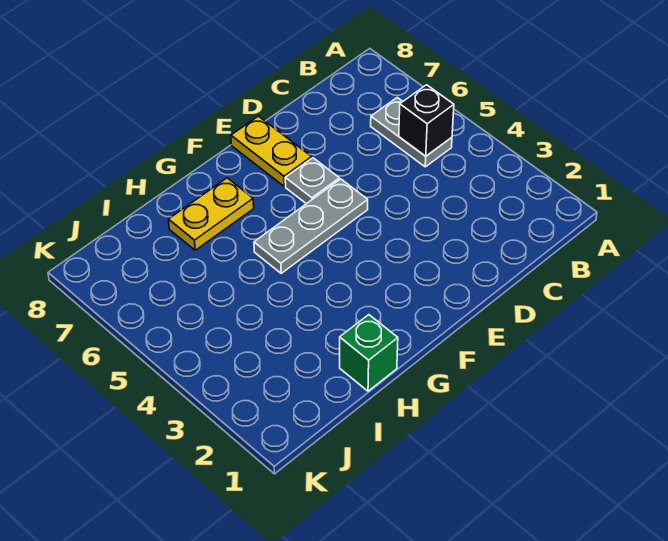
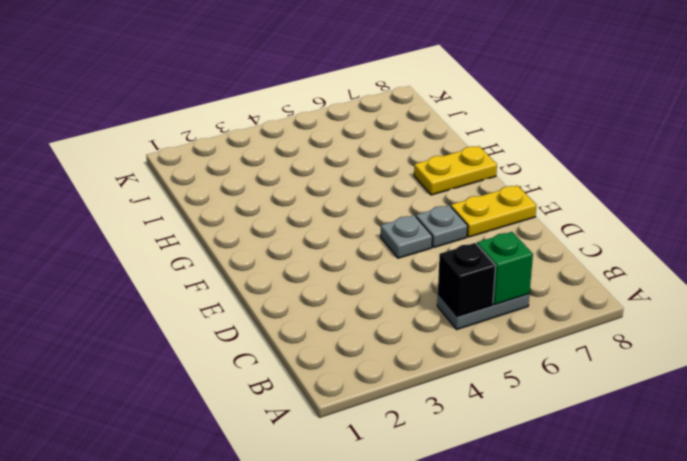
grey plate E5:G5 level 1 -> grey plate E5 level 1
yellow plate G7:H7 level 1 -> yellow plate G7:G8 level 1
green brick H1 level 1 -> green brick B6 level 2

